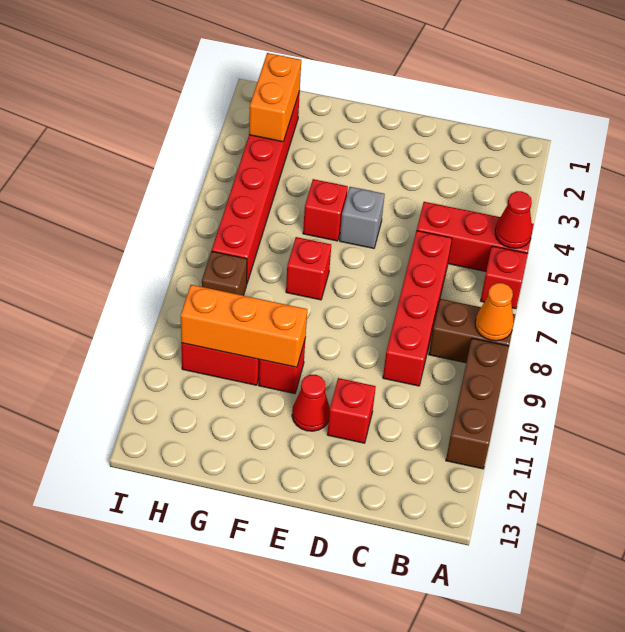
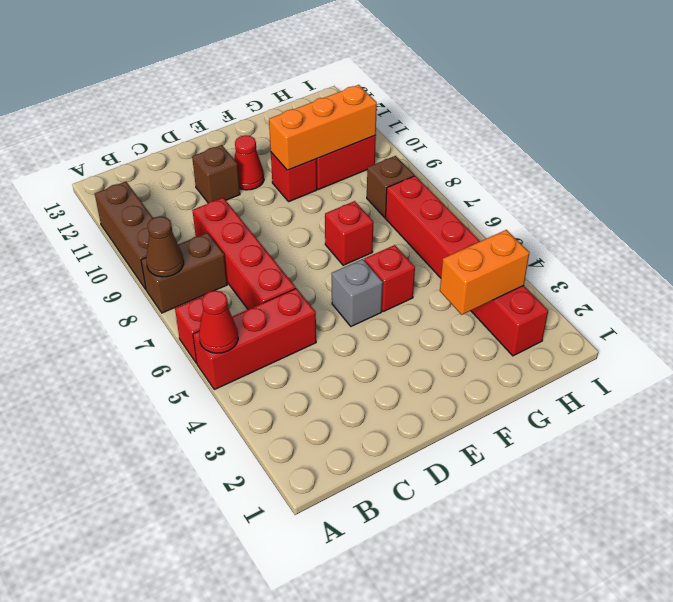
orange cone A8 level 2 -> brown cone A8 level 2
red brick D11 level 1 -> brown brick D11 level 1
orange brick H2:H3 level 2 -> orange brick G3:H3 level 2

